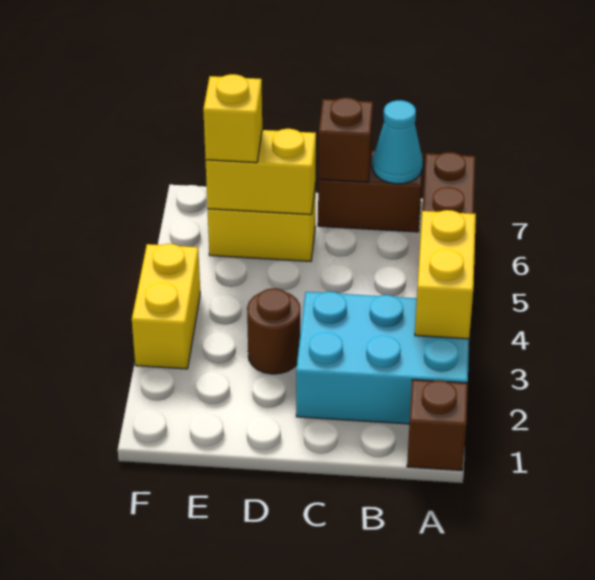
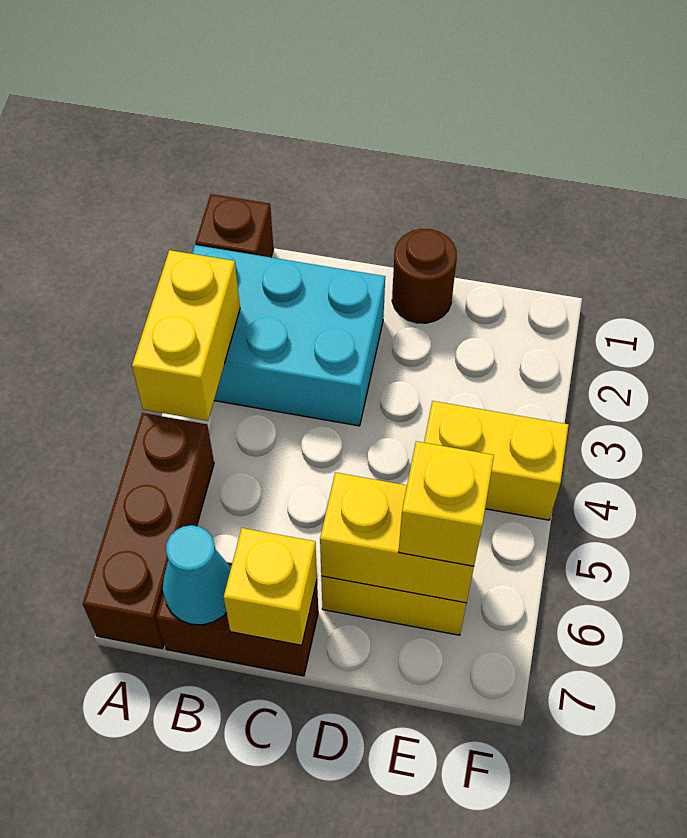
brown brick C7 level 2 -> yellow brick C7 level 2
brown round brick D3 level 1 -> brown round brick D1 level 1
yellow brick F3:F4 level 1 -> yellow brick E4:F4 level 1

